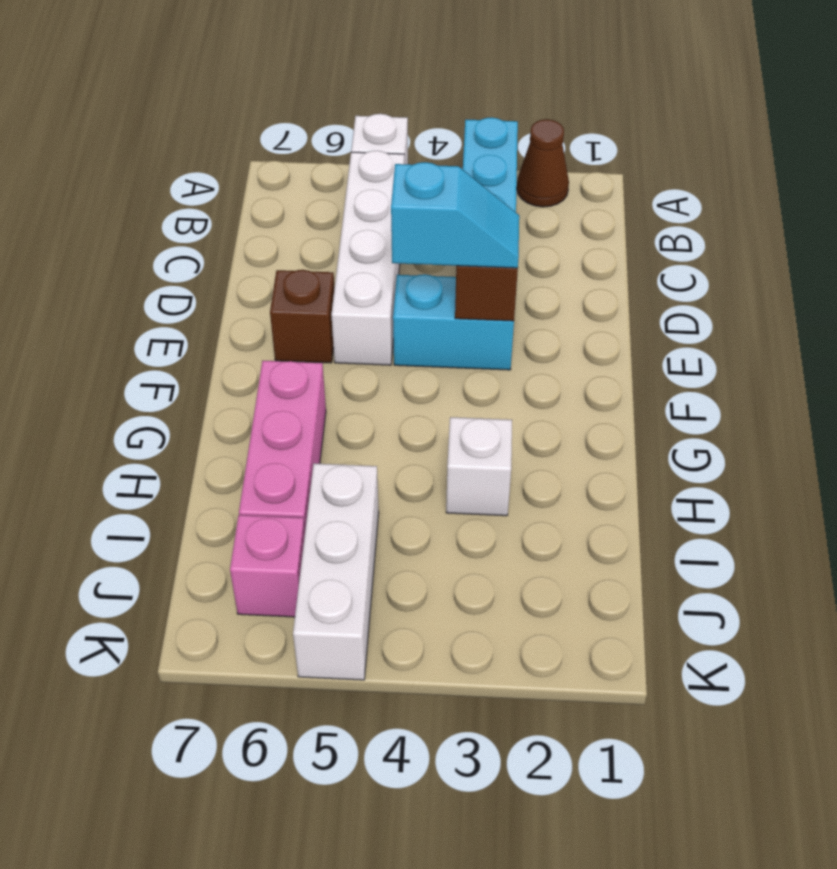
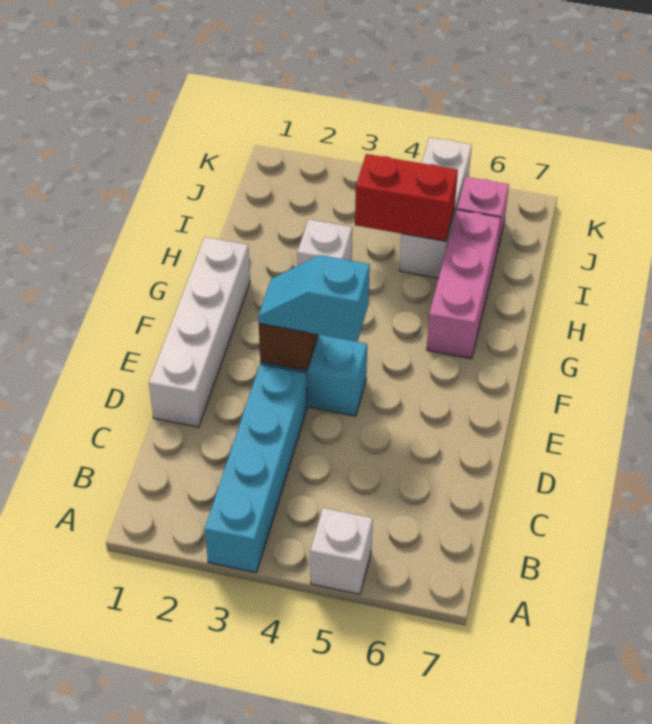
brown cone A2 level 1 -> none
white brick B5:E5 level 1 -> white brick D1:G1 level 1
brown brick E6 level 1 -> none
none -> red brick I4:I5 level 2

